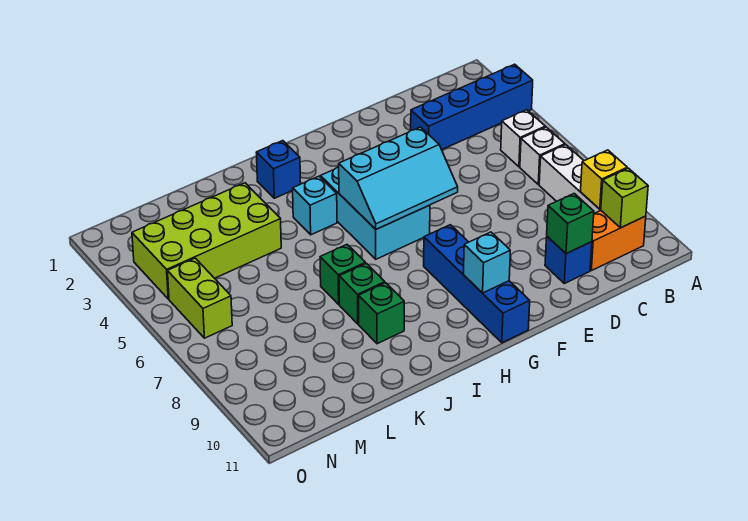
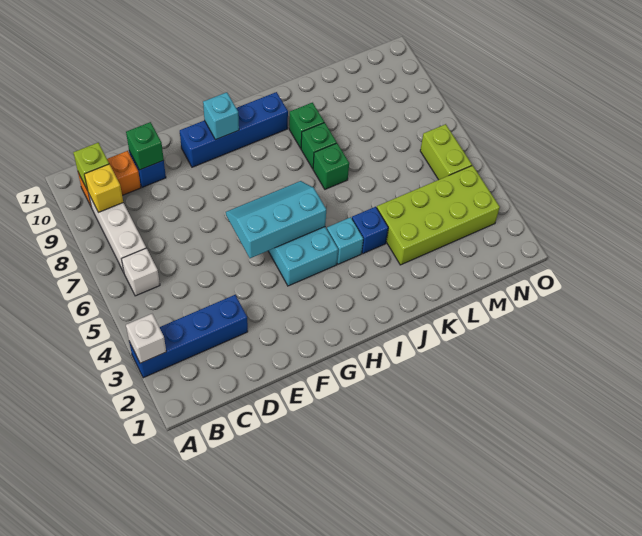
white brick B5 level 1 -> white brick A3 level 2
blue brick G8:G11 level 1 -> blue brick F10:I10 level 1
blue brick I2 level 1 -> blue brick J4 level 1

